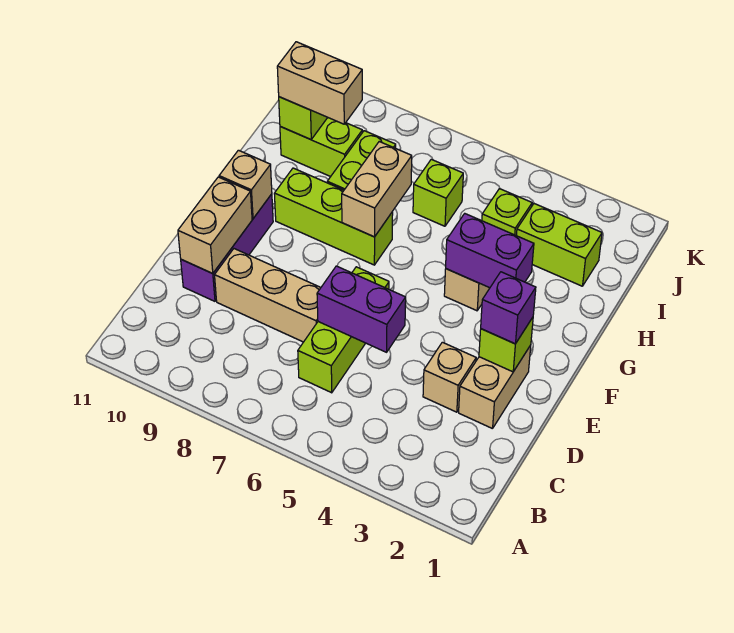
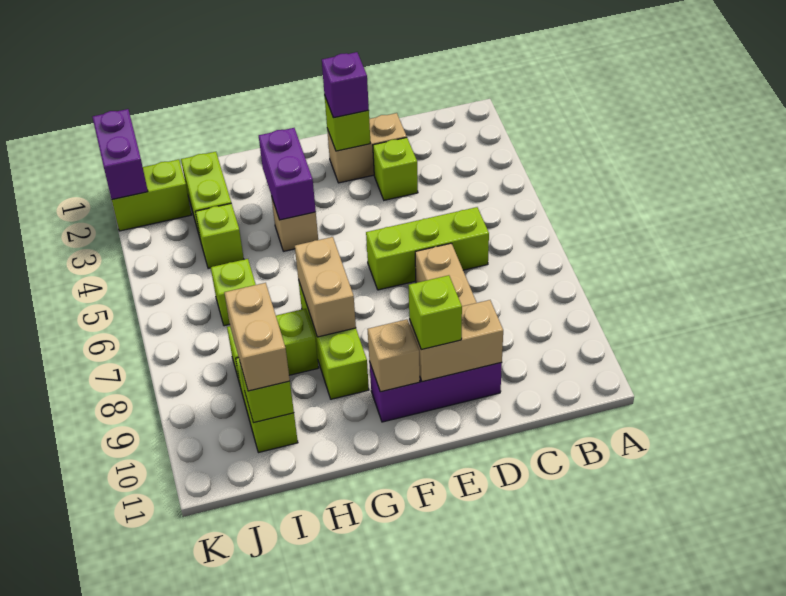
tan brick D3 level 1 -> lime brick D3 level 1
purple brick D5:D6 level 2 -> purple brick K1:K2 level 2
none -> lime brick E10 level 3
tan brick G7:H7 level 2 -> tan brick G7:G8 level 2
none -> lime brick J2:K2 level 1

